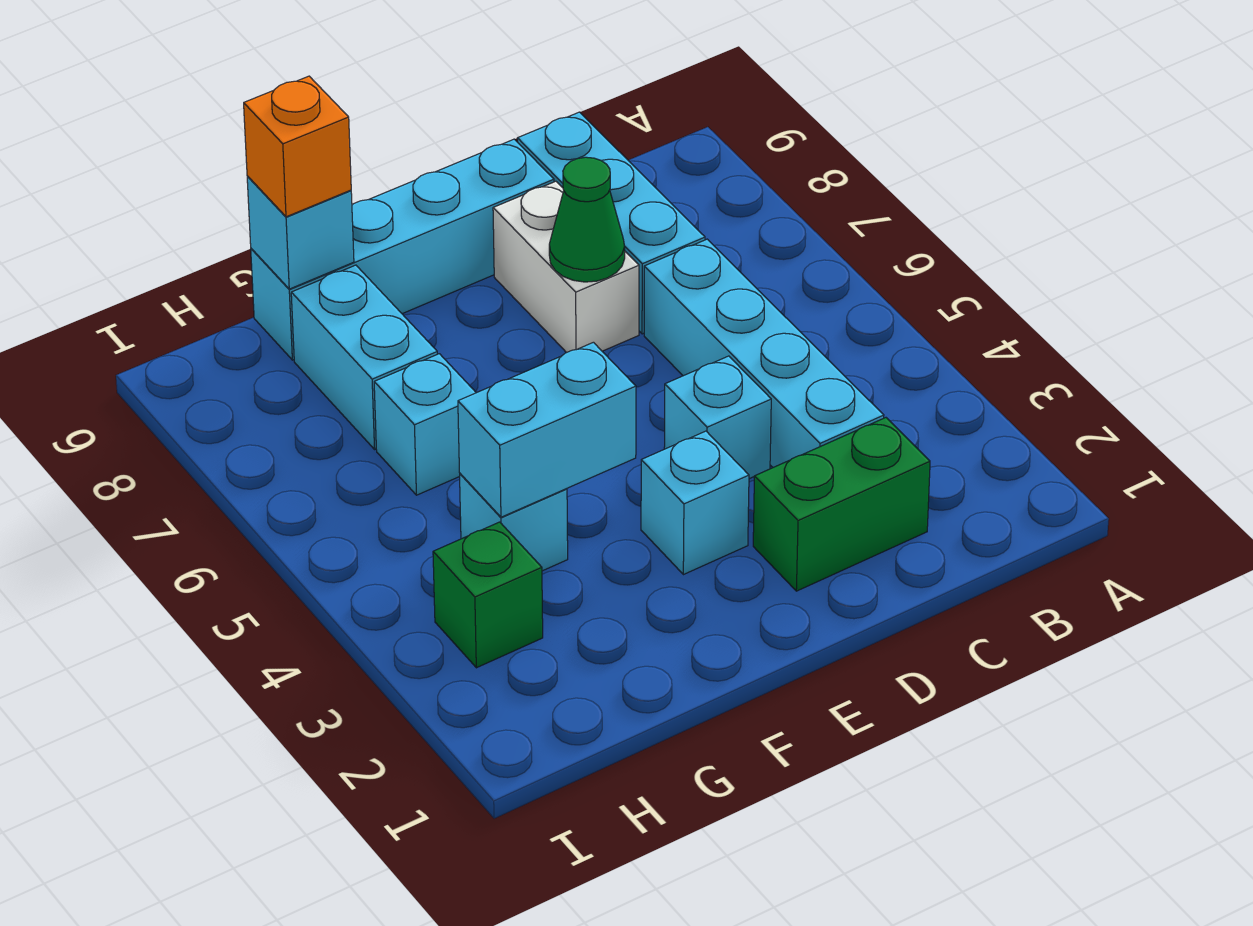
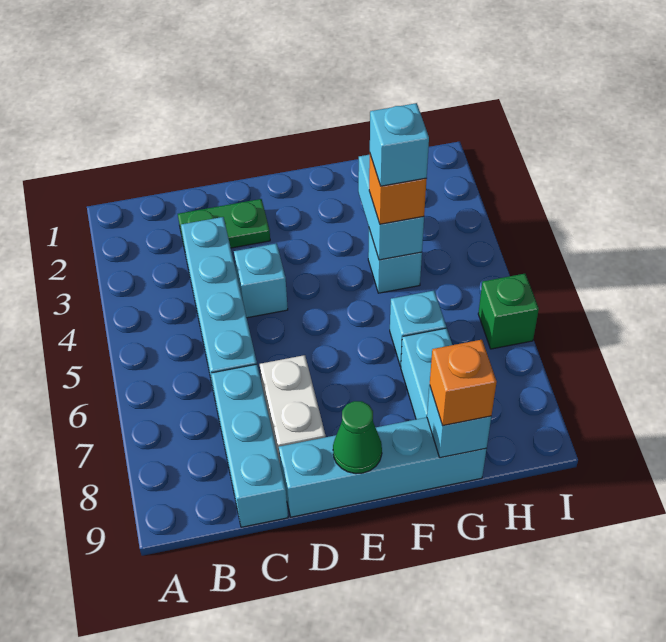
green brick C2:D2 level 1 -> green plate C2:D2 level 1
green cone D7 level 2 -> green cone E9 level 2
cyan brick E3 level 1 -> cyan brick G4 level 4
cyan brick F4:G4 level 2 -> cyan brick G3:G4 level 2
none -> orange brick G4 level 3
green brick H3 level 1 -> green brick I6 level 1

